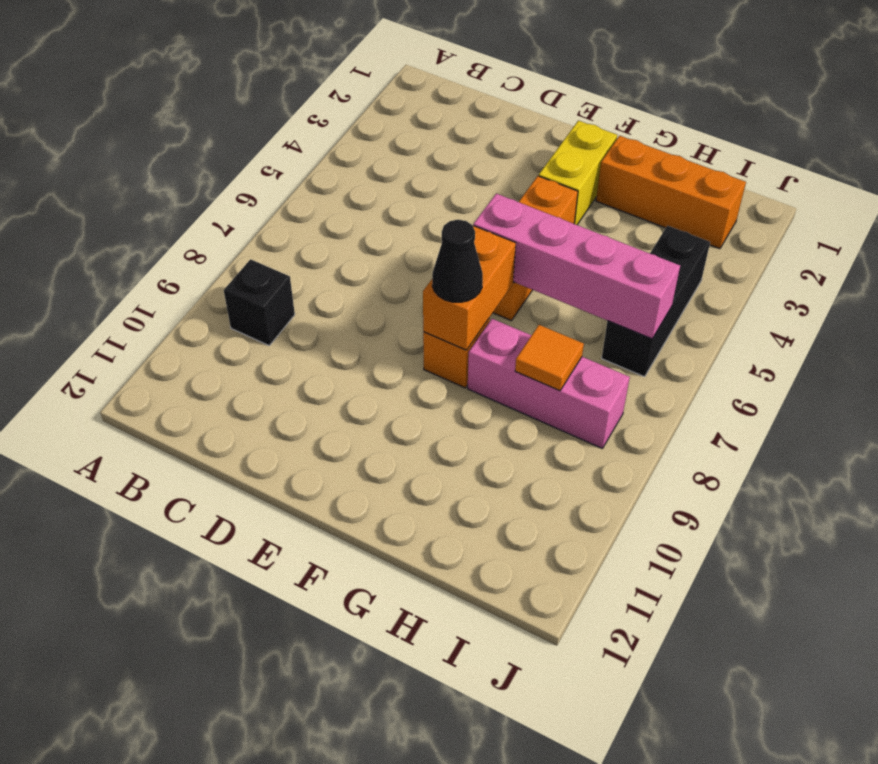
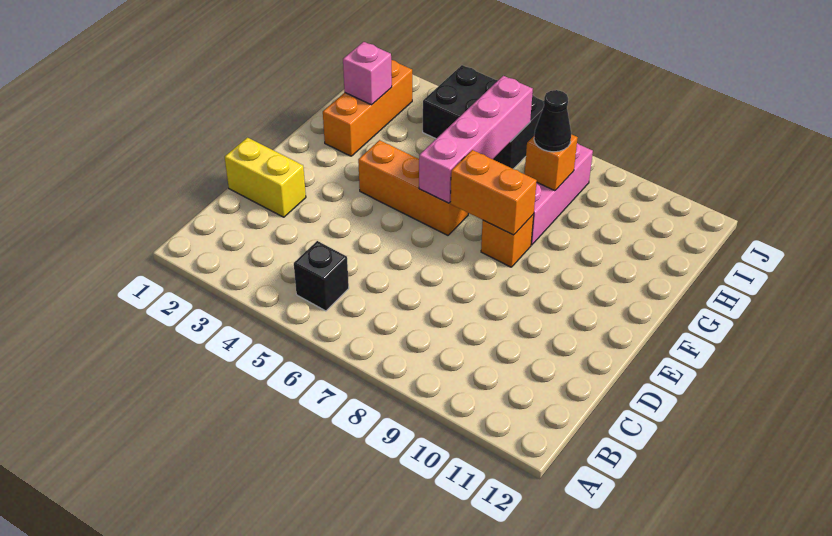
black brick B9 level 1 -> black brick B5 level 1
yellow brick F2:F3 level 1 -> yellow brick D1:D2 level 1
black cone F8 level 3 -> black cone H8 level 3
none -> pink brick H2 level 2
orange tile H8 level 2 -> orange brick H8 level 2
black brick I4:I6 level 1 -> black brick I4:J6 level 1

